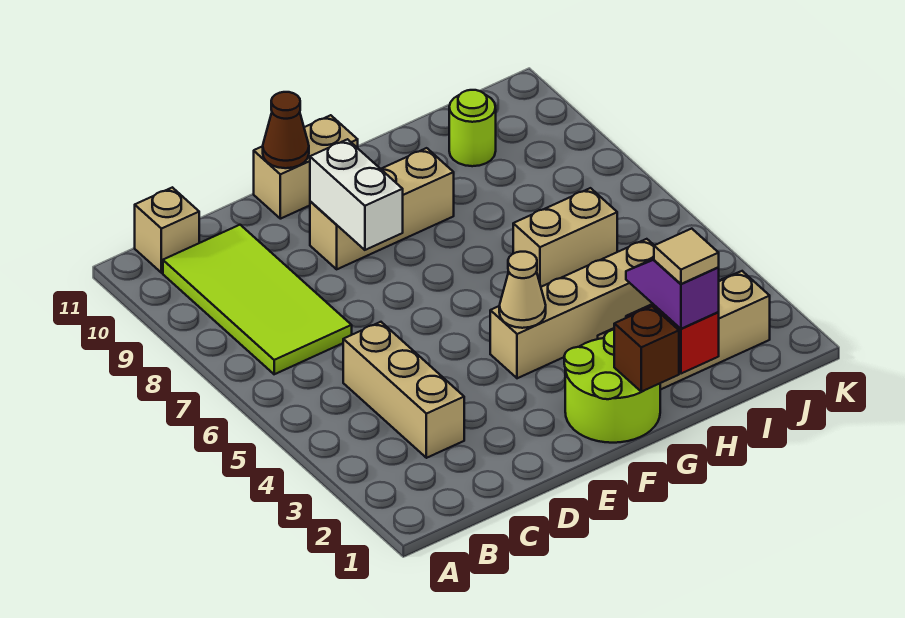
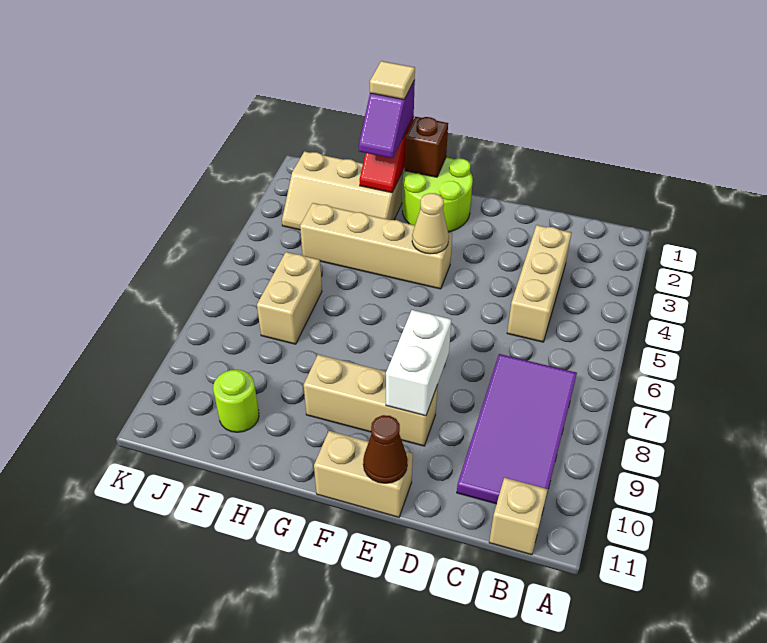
lime tile B7:C10 level 1 -> purple tile B7:C10 level 1
tan brick H6:I6 level 1 -> tan brick I6:I7 level 1

